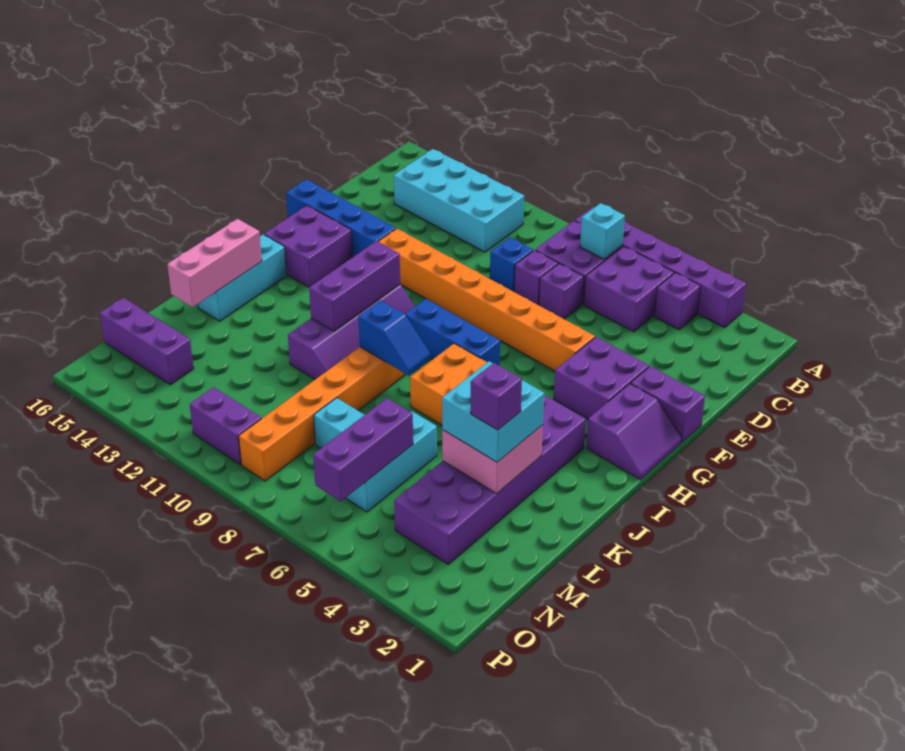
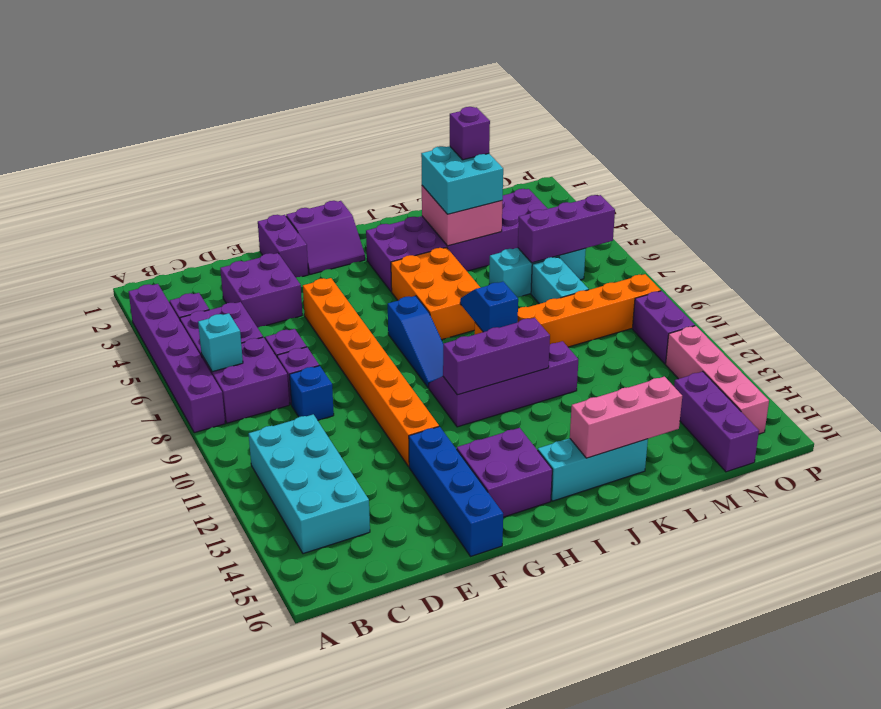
purple brick F3:G4 level 1 -> purple brick D3:E4 level 1
purple slope G1:H2 level 1 top 2 -> purple slope G1:H2 level 1 top 1
blue brick H7:H9 level 1 -> blue slope H7:H9 level 1 top 7
none -> pink brick O12:O15 level 1

